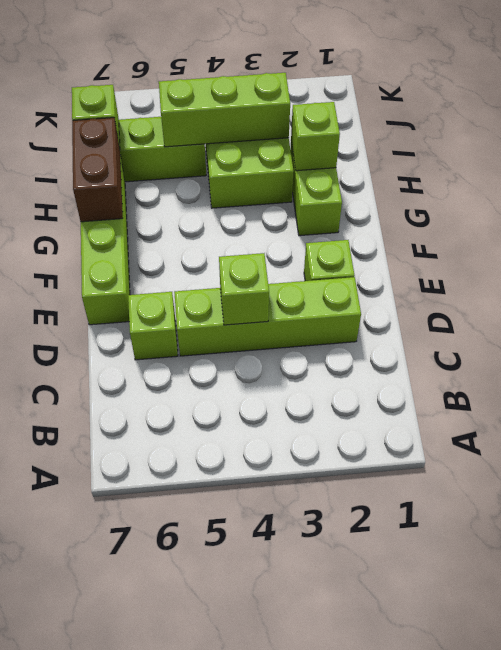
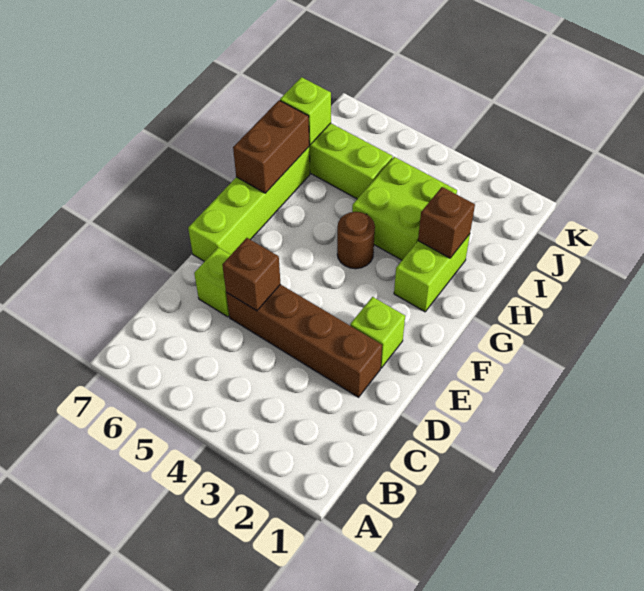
lime brick D2:D5 level 1 -> brown brick D2:D5 level 1
lime brick D4 level 2 -> none
none -> brown brick D5 level 2
none -> brown round brick G4 level 1
lime brick H2 level 2 -> brown brick H2 level 2
lime brick I3:I5 level 2 -> none

